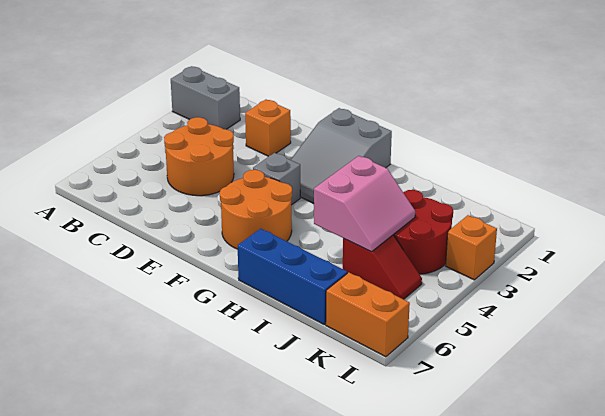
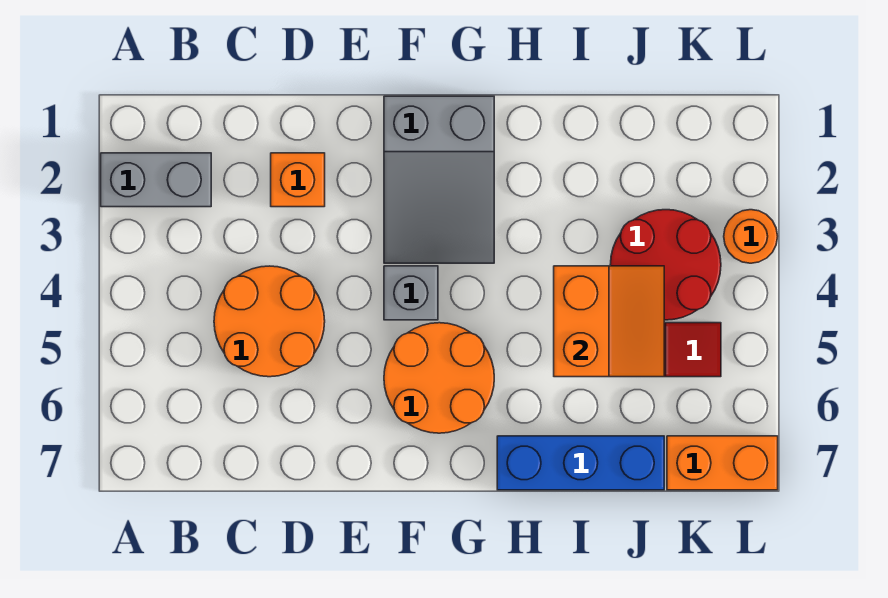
pink slope I4:J5 level 2 top I -> orange slope I4:J5 level 2 top I
orange brick L3 level 1 -> orange round brick L3 level 1

